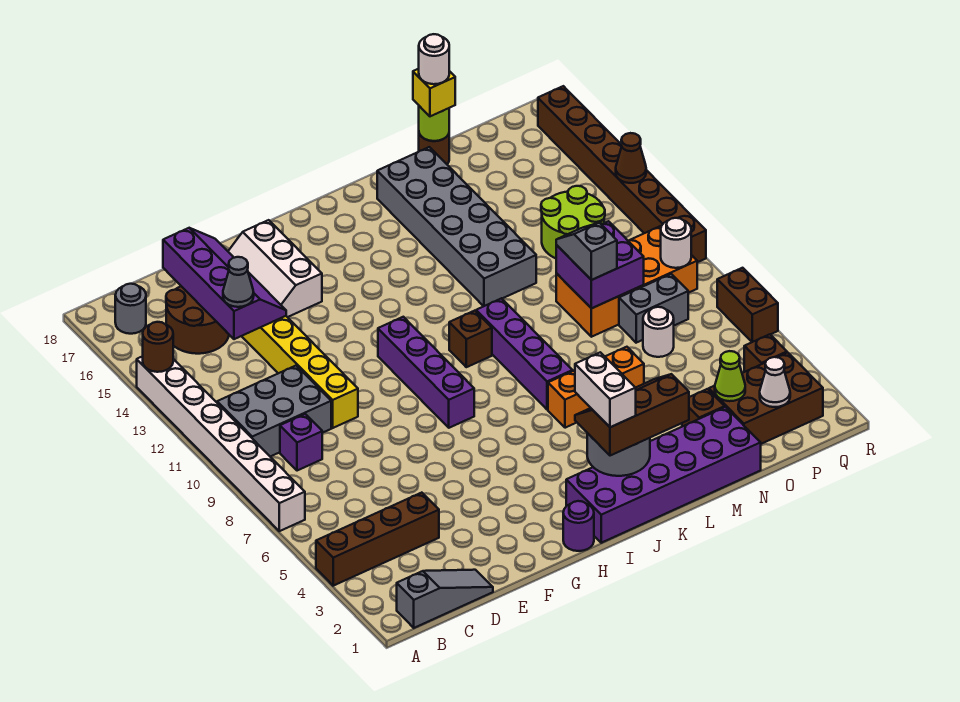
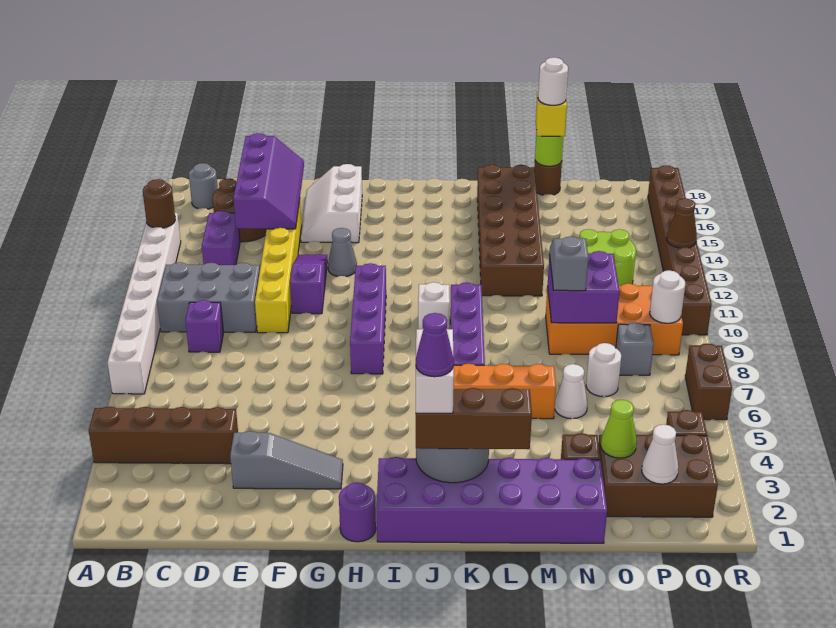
grey slope B1:D1 level 1 top B -> grey slope E3:G3 level 1 top E
none -> purple brick C13:C14 level 1
grey cone D14 level 3 -> grey cone G13 level 1
none -> purple slope F11:F13 level 1 top 11
none -> purple cone J2 level 5
brown brick J10 level 1 -> white brick J10 level 1
grey brick L12:M17 level 1 -> brown brick L12:M17 level 1
none -> white cone N6 level 1
grey brick O8:P8 level 1 -> grey brick P8 level 1

